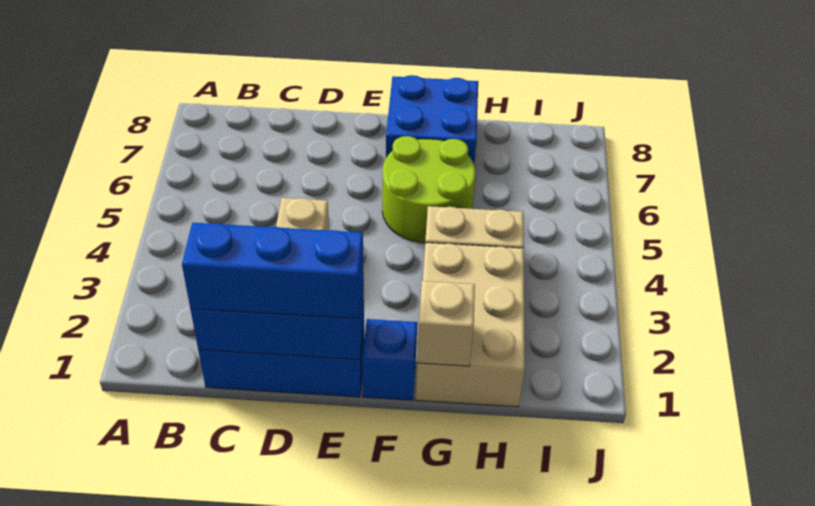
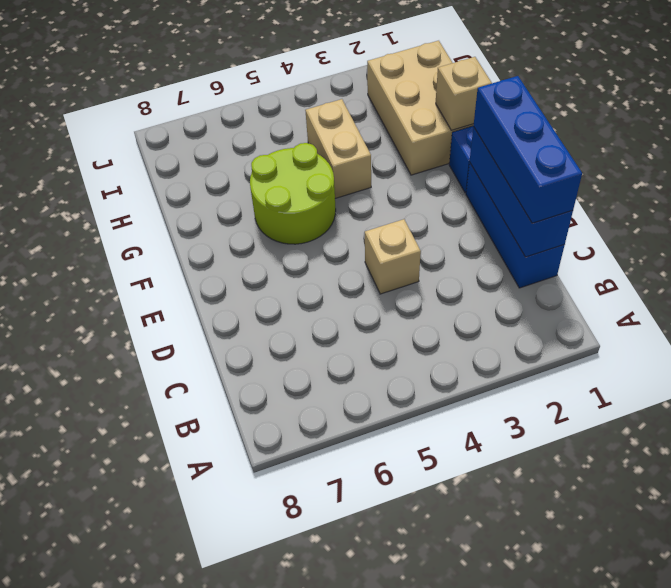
blue brick F7:G8 level 1 -> none
tan brick G1:H3 level 1 -> tan brick G1:I2 level 1

